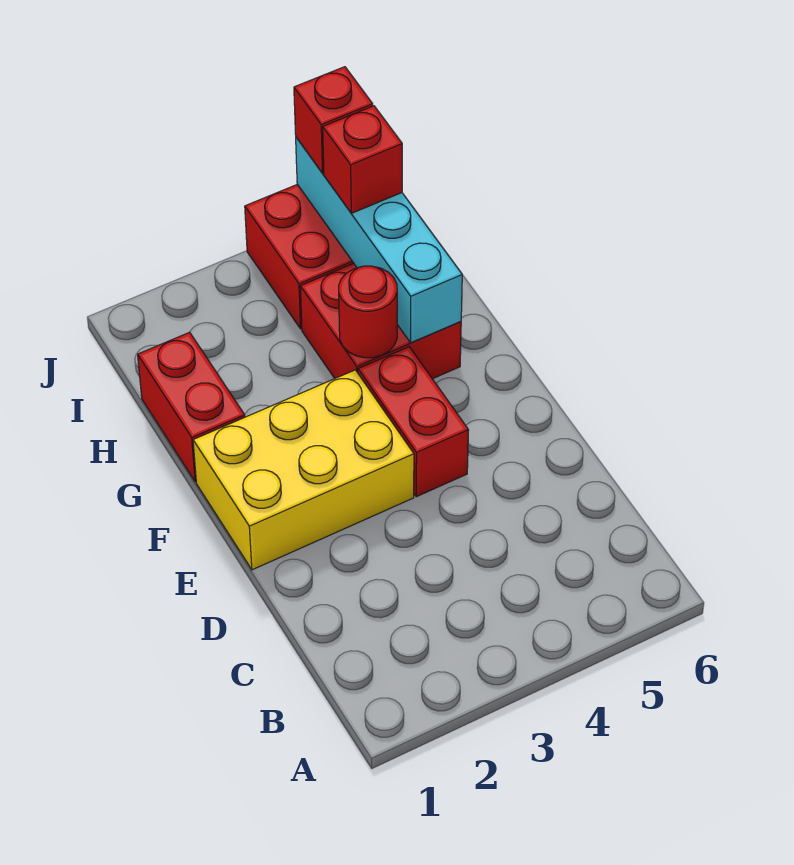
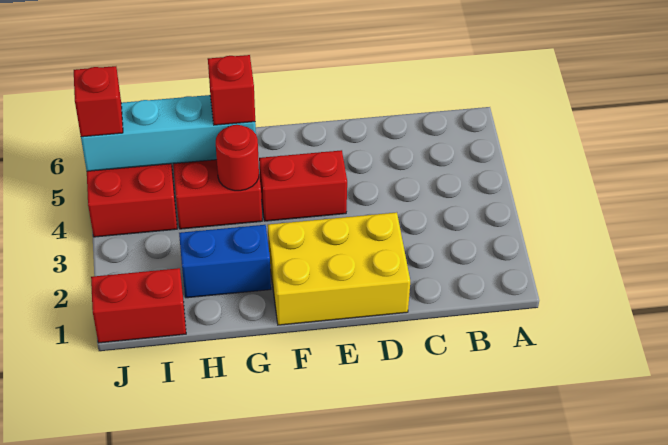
yellow brick E1:F3 level 1 -> yellow brick D1:F2 level 1
red brick G1:H1 level 1 -> red brick I1:J1 level 1
none -> blue brick G2:H2 level 1
red brick I5 level 3 -> red brick G5 level 3

